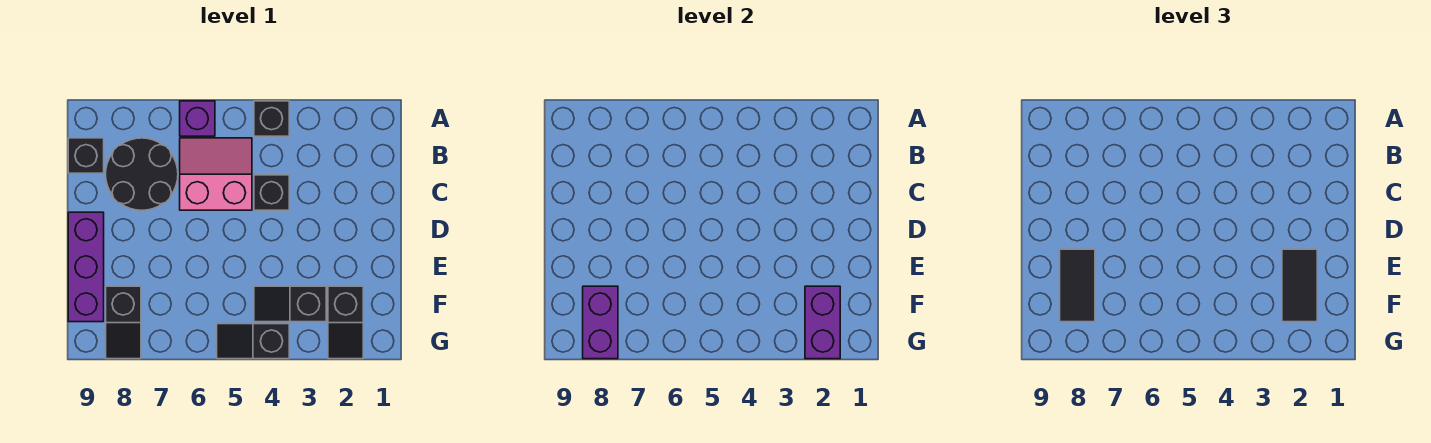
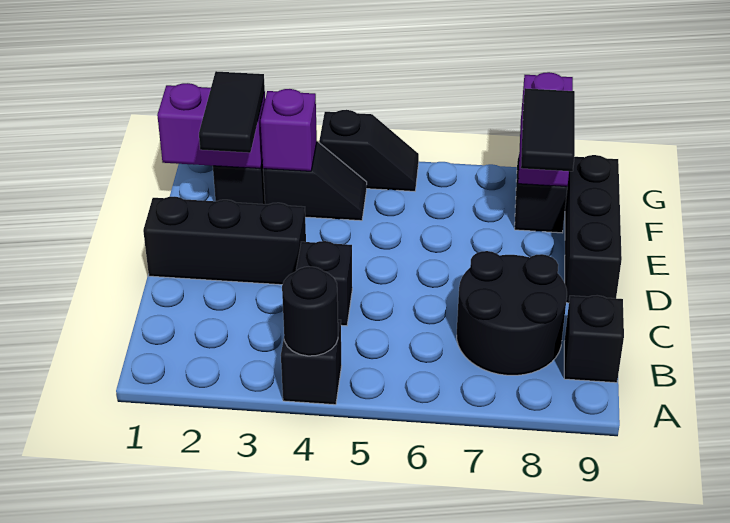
none -> black round brick A4 level 2
purple brick A6 level 1 -> purple brick F3 level 2
pink slope B5:C6 level 1 top C -> none
none -> black brick D1:D3 level 1
purple brick D9:F9 level 1 -> black brick D9:F9 level 1
purple brick F2:G2 level 2 -> purple brick F1:F2 level 2

